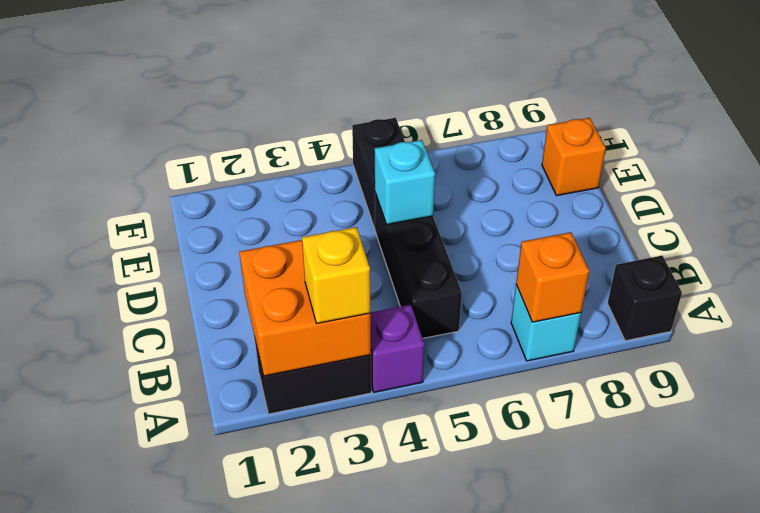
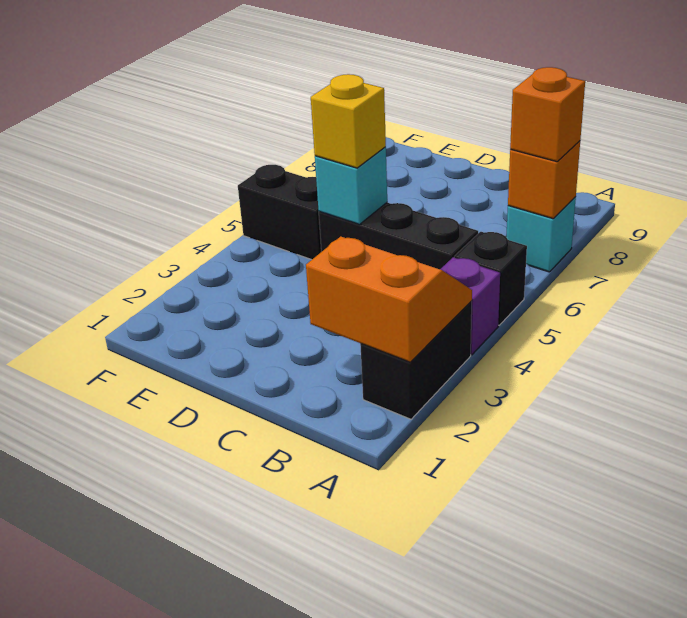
orange brick A2:B3 level 2 -> orange slope A2:B3 level 2 top 2
yellow brick A3 level 3 -> yellow brick D5 level 3
black brick A9 level 1 -> black brick A5 level 1
orange brick E9 level 1 -> orange brick A7 level 3

